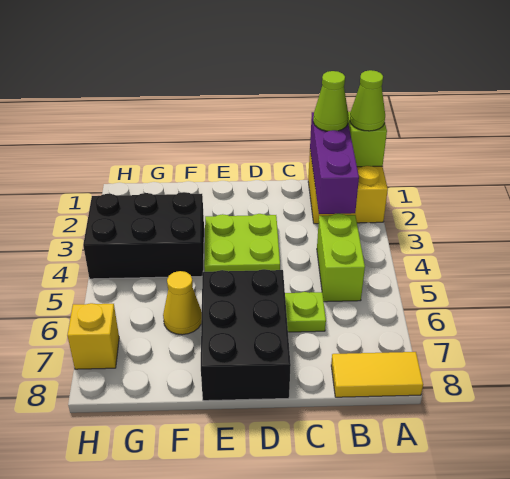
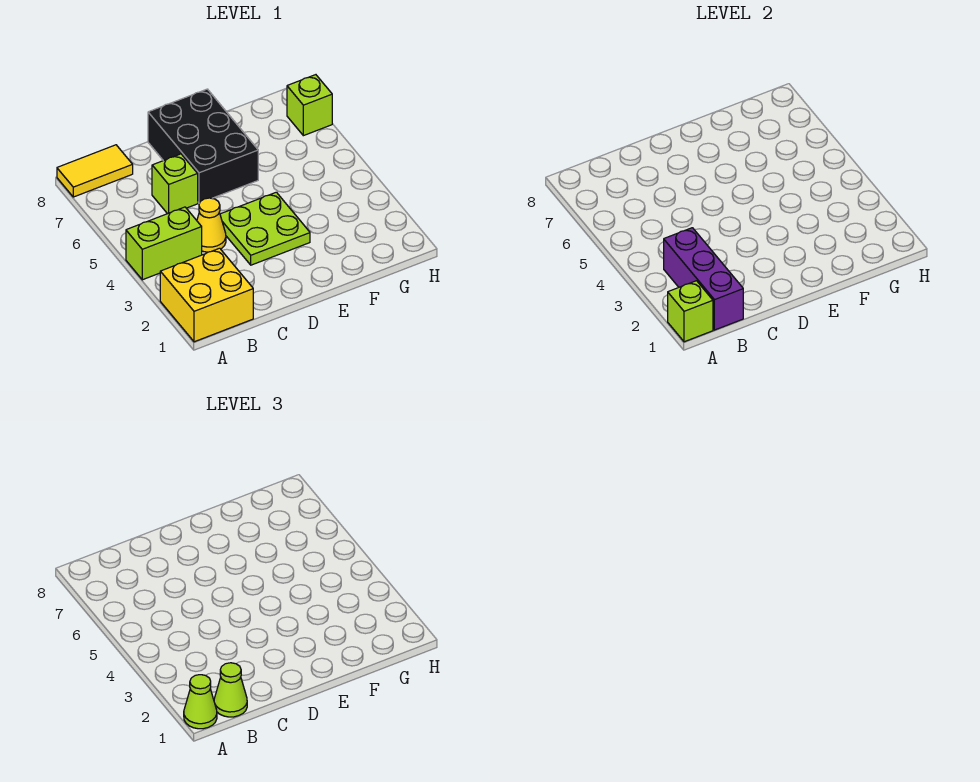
lime brick B4:B5 level 1 -> lime brick A4:B4 level 1
lime plate C6 level 1 -> lime brick C6 level 1
black brick F3:H4 level 1 -> none
yellow cone F6 level 1 -> yellow cone C4 level 1
yellow brick H7 level 1 -> lime brick H7 level 1

